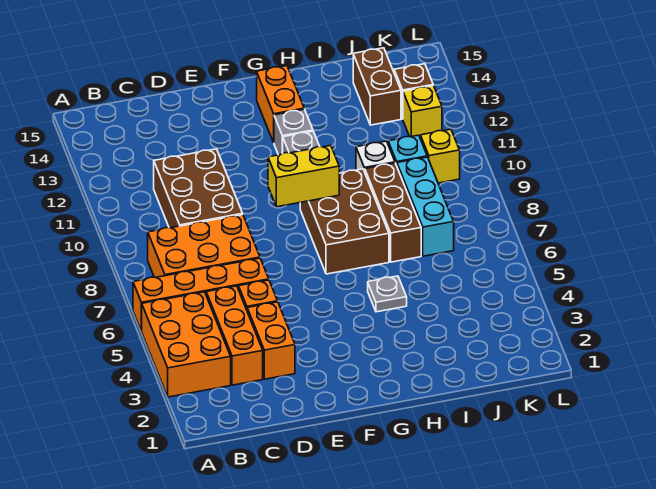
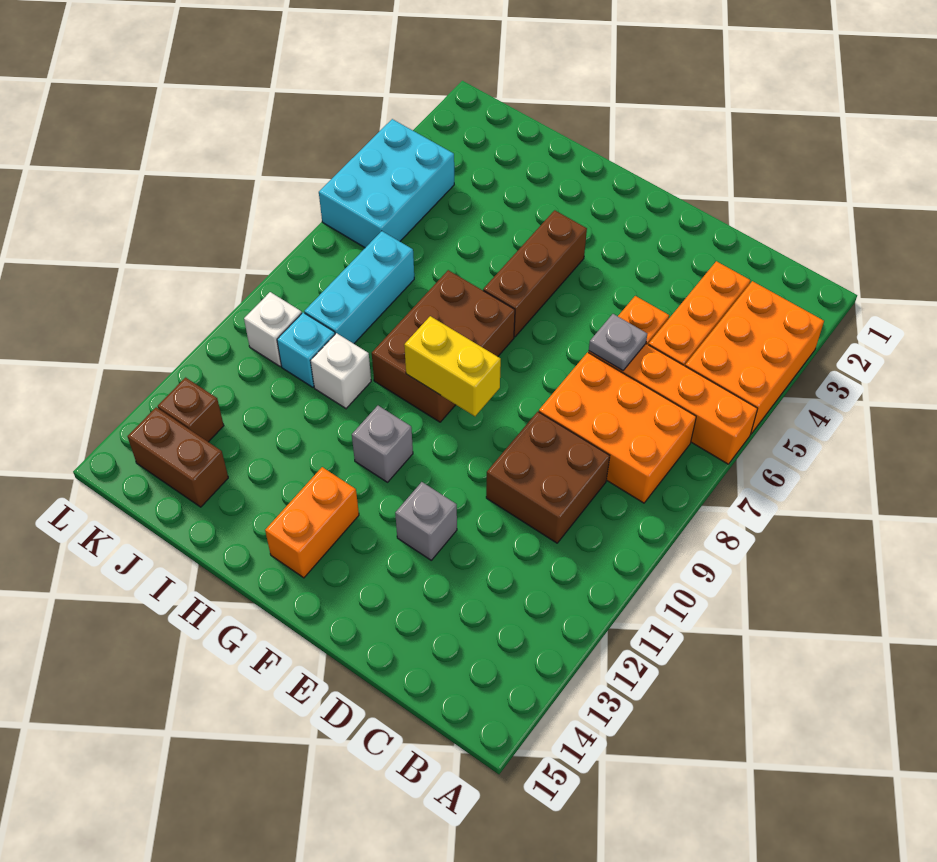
brown brick C9:D11 level 1 -> brown brick C9:D10 level 1
orange brick D3:D4 level 1 -> none
grey brick G12 level 1 -> grey brick E12 level 1
grey plate H5 level 1 -> grey plate D6 level 2
brown brick I7:I9 level 1 -> brown brick G4:G6 level 1
brown brick J13:J14 level 1 -> brown brick J14:K14 level 1
none -> cyan brick K4:L6 level 1
yellow brick K10 level 1 -> white brick K10 level 1
yellow brick K12 level 1 -> none

